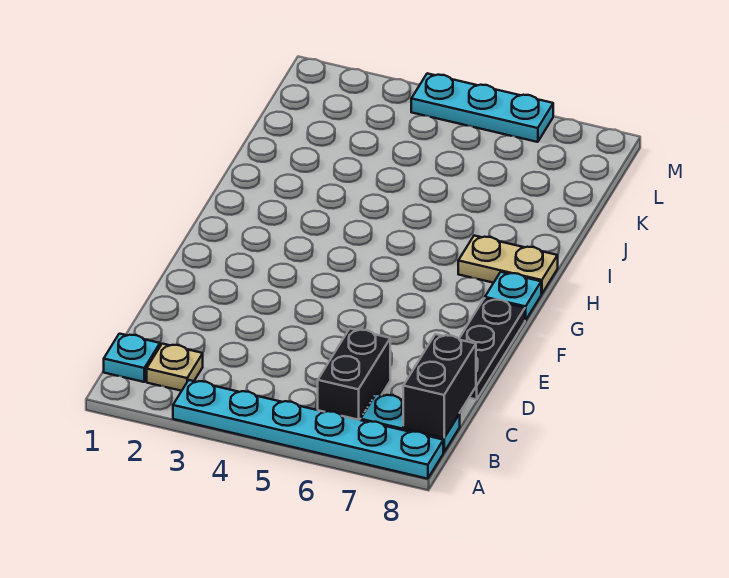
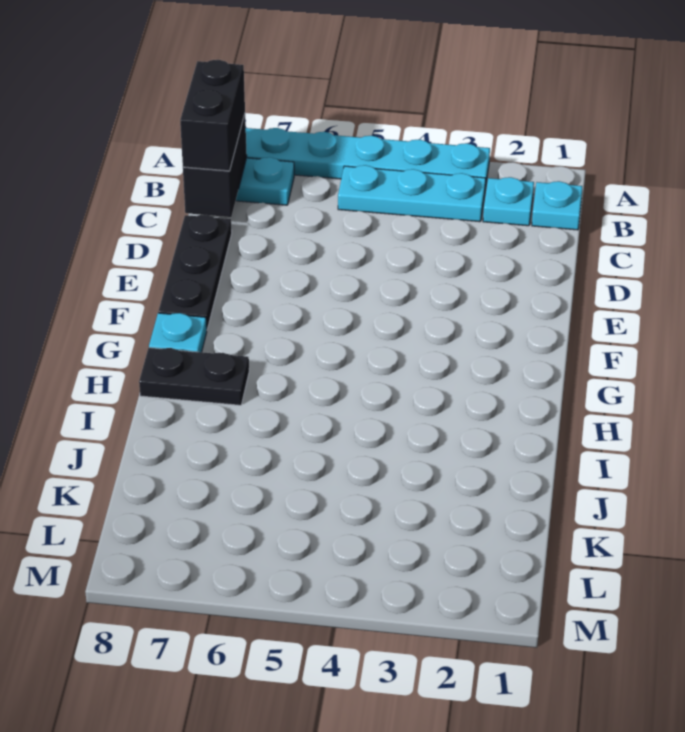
tan plate B2 level 1 -> cyan plate B2 level 1
black brick B6:C6 level 1 -> black brick B8:C8 level 3
tan plate H7:H8 level 1 -> black plate H7:H8 level 1
cyan plate M4:M6 level 1 -> cyan plate B3:B5 level 1

